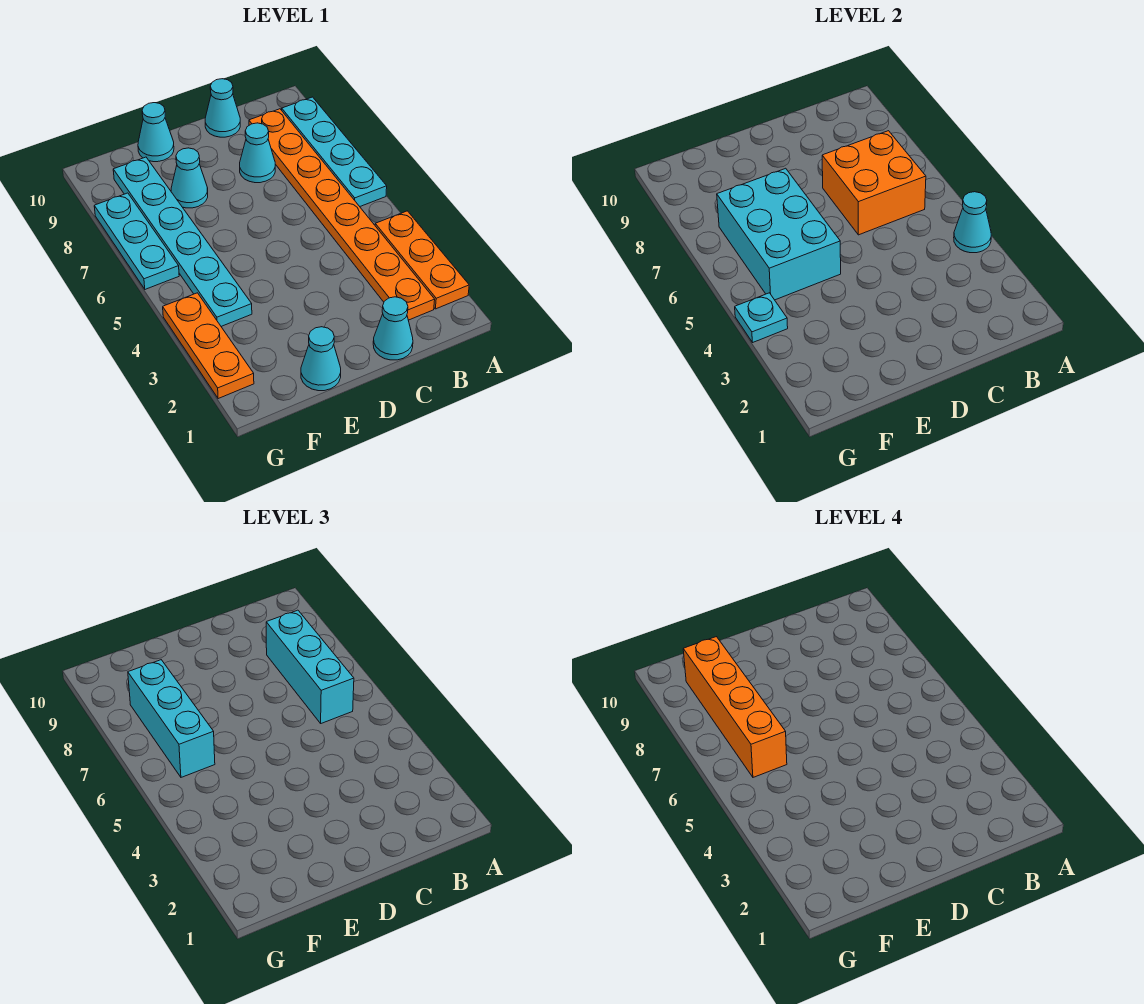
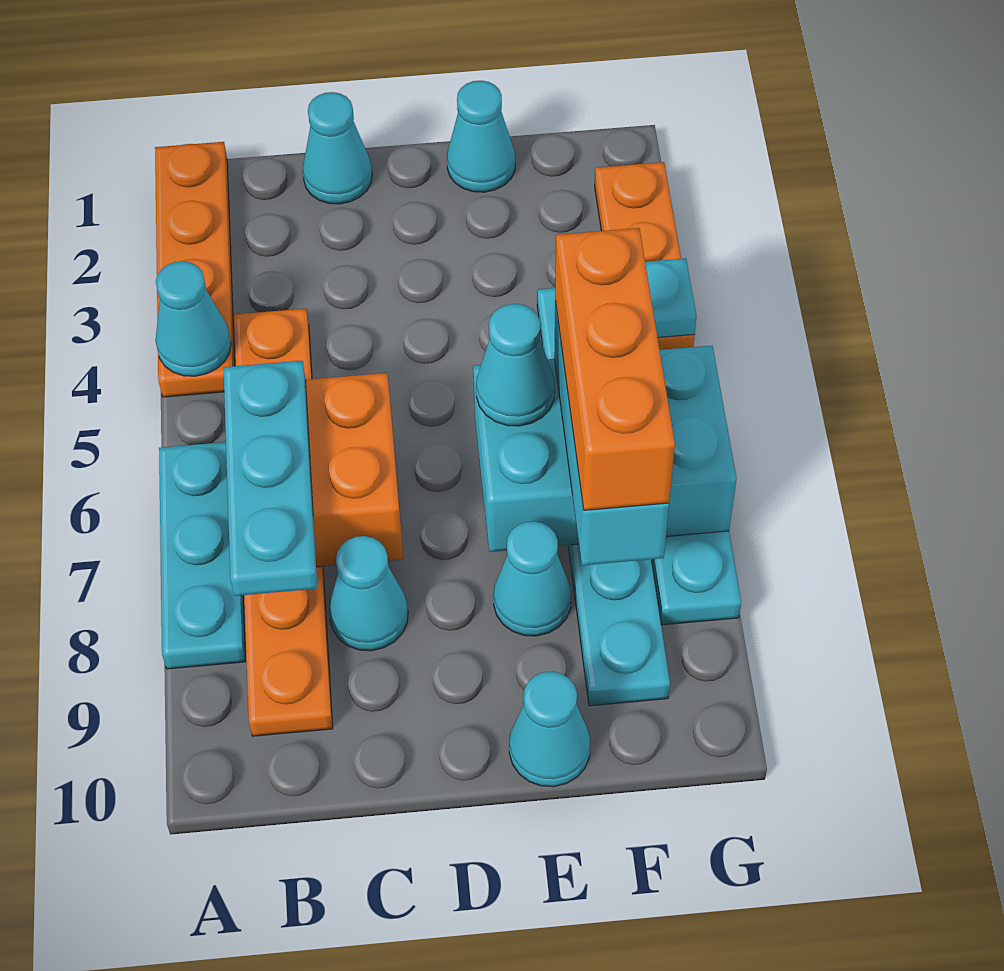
orange plate A2:A4 level 1 -> orange plate A1:A4 level 1
cyan plate A6:A9 level 1 -> cyan plate A6:A8 level 1
orange plate B2:B9 level 1 -> orange plate B4:B9 level 1
cyan brick B6:B8 level 3 -> cyan plate B6:B8 level 3
cyan cone C10 level 1 -> cyan cone E6 level 3
cyan brick E5:F7 level 2 -> cyan brick E6:G7 level 2
orange brick F6:F9 level 4 -> orange brick F6:F8 level 4

